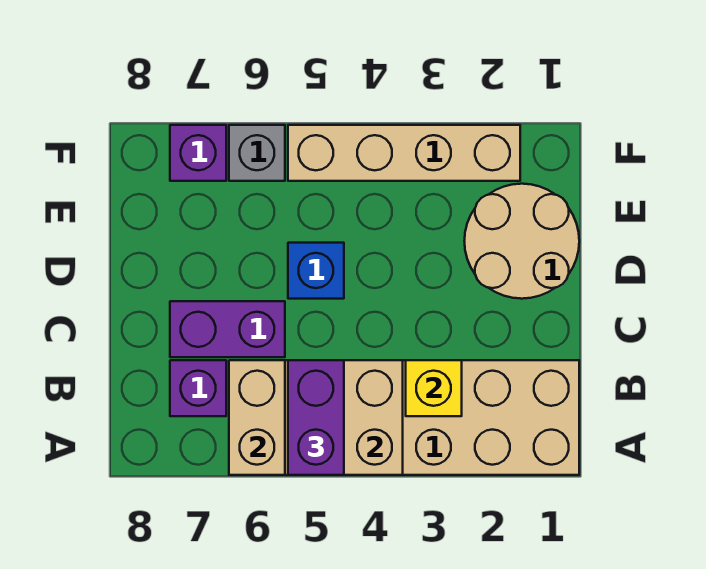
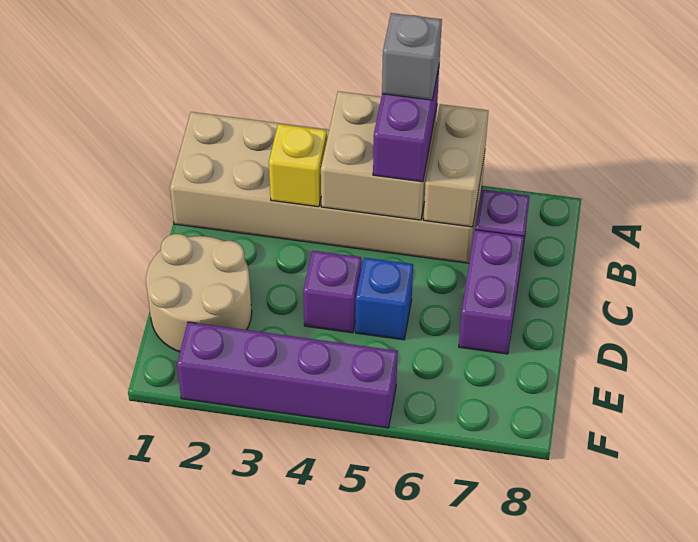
purple brick C6:C7 level 1 -> purple brick C7:D7 level 1
tan brick F2:F5 level 1 -> purple brick F2:F5 level 1
grey brick F6 level 1 -> grey brick A5 level 4
purple brick F7 level 1 -> purple brick D4 level 1

